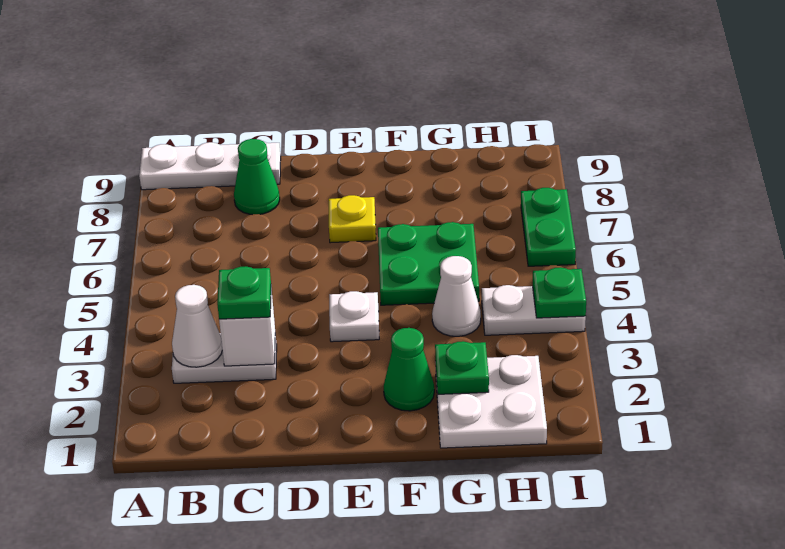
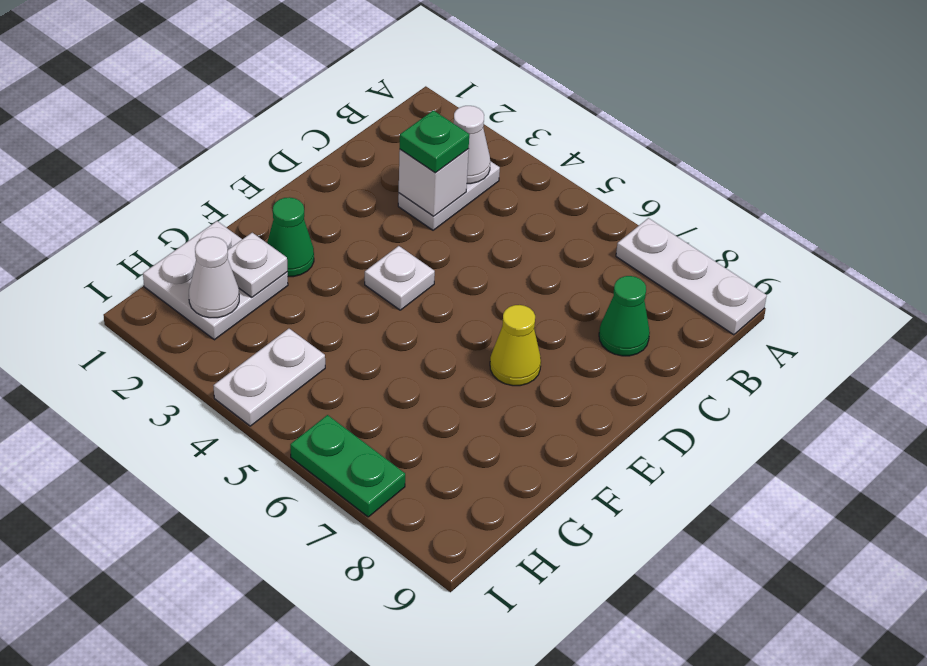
white plate A9:C9 level 1 -> white plate A7:A9 level 1
yellow plate E7 level 1 -> yellow cone E7 level 1
green plate F5:G6 level 1 -> none
green plate G2 level 2 -> white plate G2 level 2
white cone G4 level 1 -> white cone H2 level 2
green plate I4 level 2 -> none

